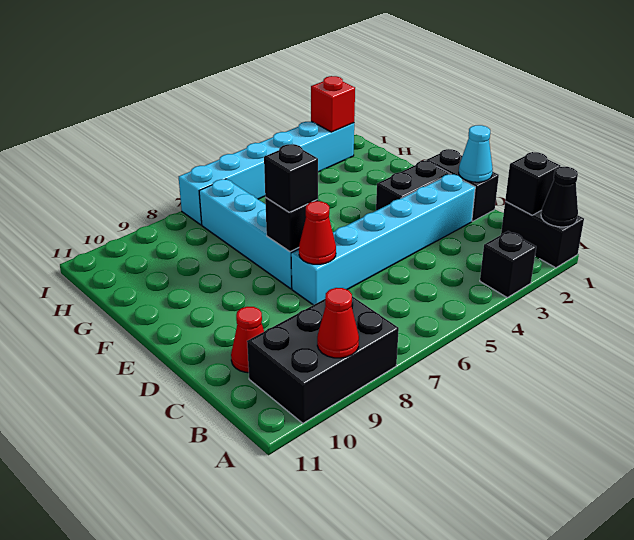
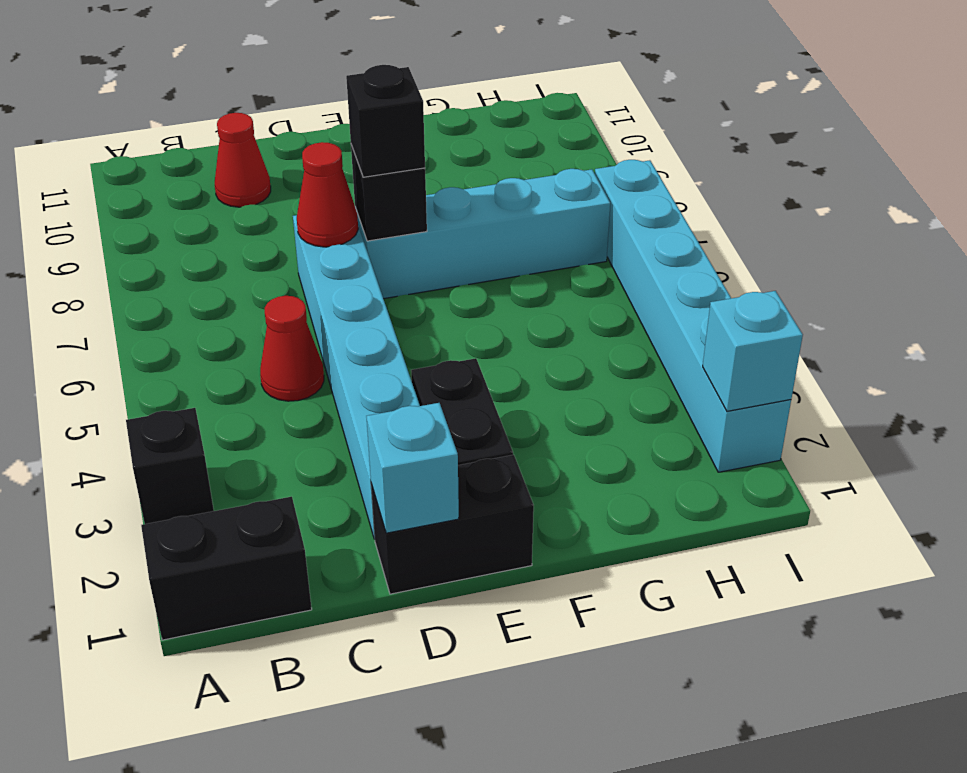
black cone A1 level 2 -> none
black brick A8:B10 level 1 -> none
red cone A9 level 2 -> red cone C5 level 1
black brick B1 level 2 -> none
cyan cone D1 level 2 -> cyan brick D1 level 2
red brick I2 level 2 -> cyan brick I2 level 2

